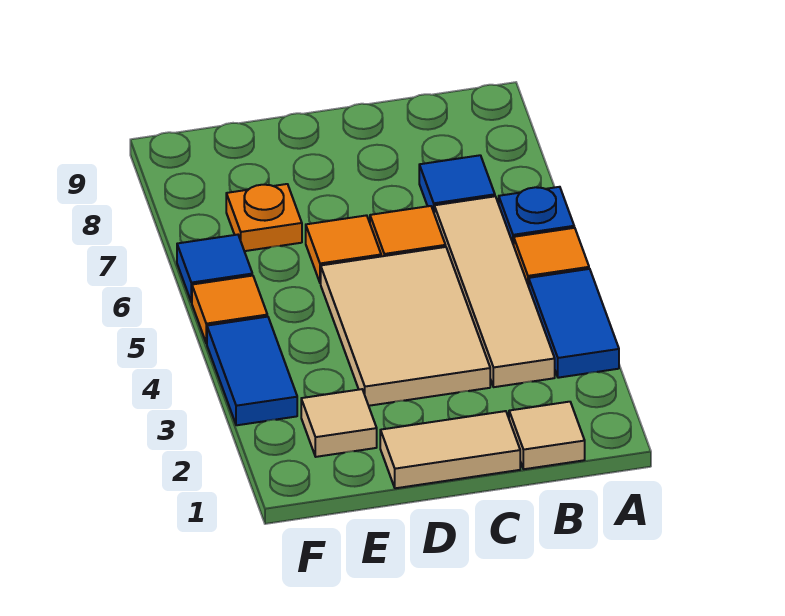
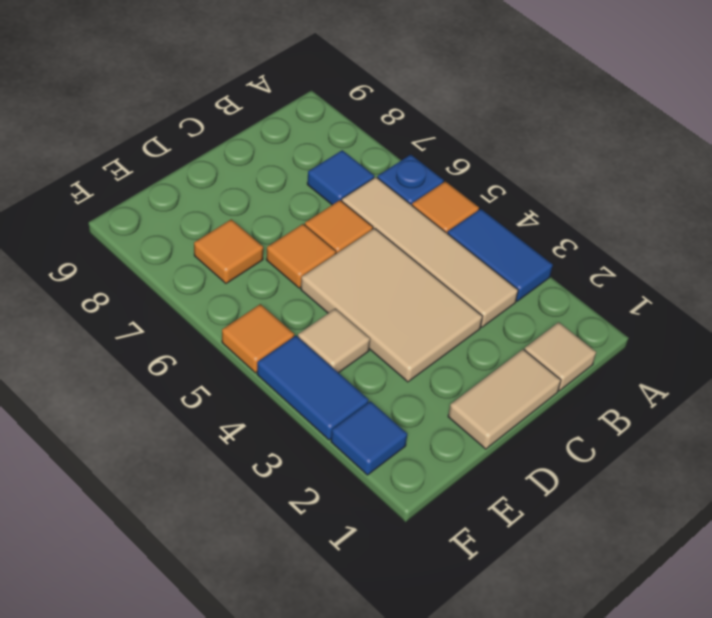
tan tile E2 level 1 -> tan tile E4 level 1
orange plate E7 level 1 -> orange tile E7 level 1
blue tile F6 level 1 -> blue tile F2 level 1

